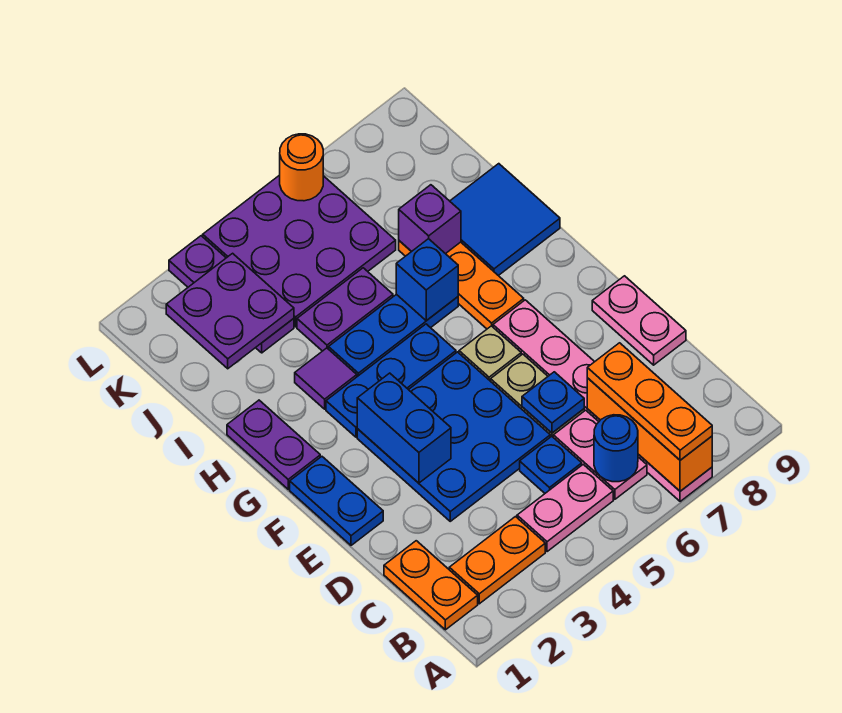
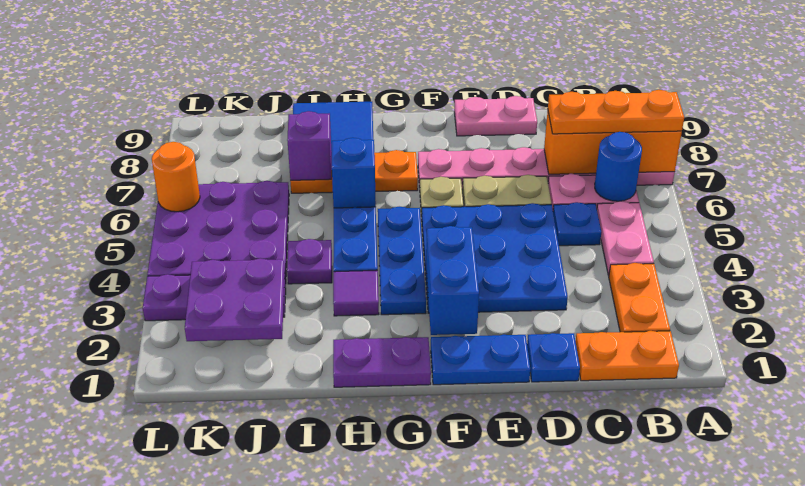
blue plate D6 level 2 -> blue plate D1 level 1
blue brick E3:F3 level 2 -> blue brick F2:F3 level 2
purple plate I4:I5 level 1 -> purple plate I4 level 1

